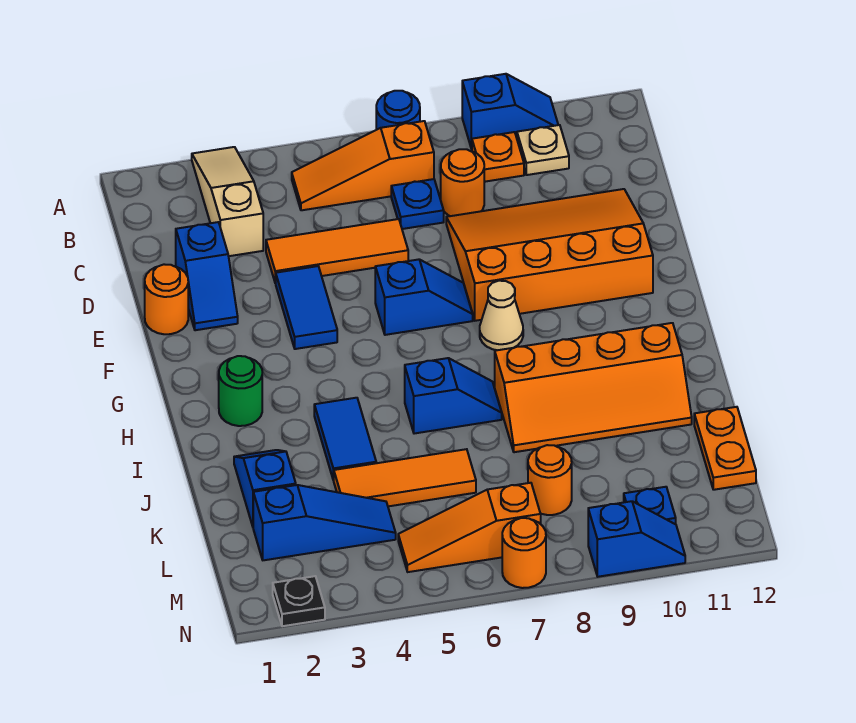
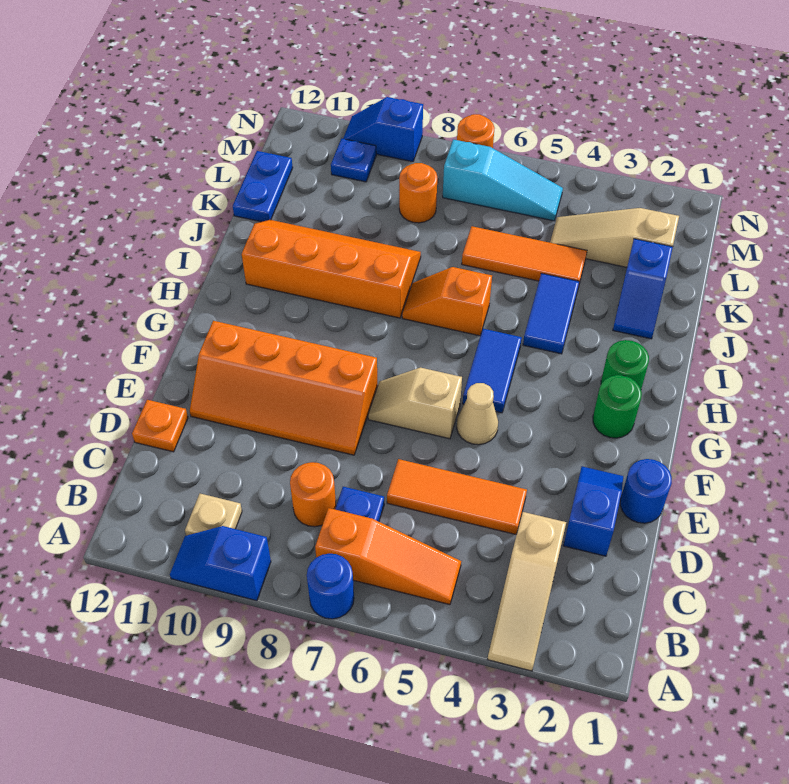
orange plate B9 level 1 -> orange plate D12 level 1
orange slope D8:F11 level 1 top F -> orange slope E8:F11 level 1 top F
orange round brick E1 level 1 -> blue round brick E1 level 1
blue tile E4:F4 level 1 -> blue tile G5:H5 level 1
blue slope F6:F7 level 1 top 6 -> tan slope F6:F7 level 1 top 6
none -> green round brick G2 level 1
tan cone G8 level 1 -> tan cone F5 level 1
blue slope I6:I7 level 1 top 6 -> orange slope I6:I7 level 1 top 6
orange plate K12:L12 level 1 -> blue plate K12:L12 level 1
blue slope L2:L4 level 1 top 2 -> tan slope L2:L4 level 1 top 2
orange slope M5:M7 level 1 top 7 -> cyan slope M5:M7 level 1 top 7
black plate N2 level 1 -> none

